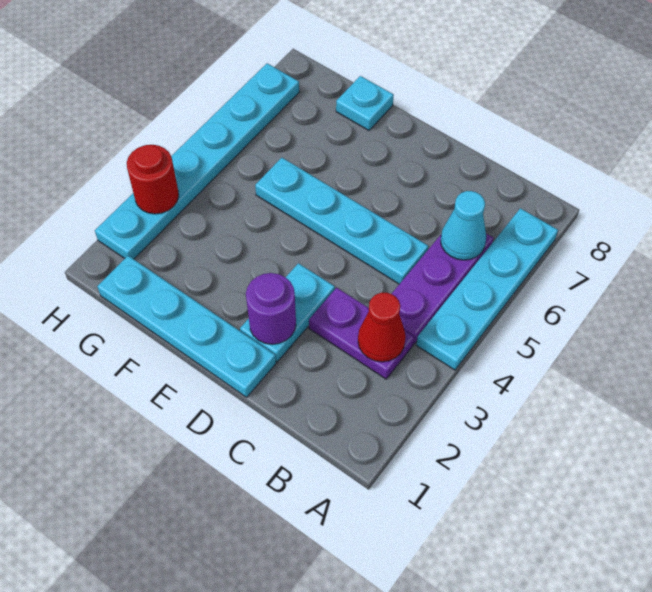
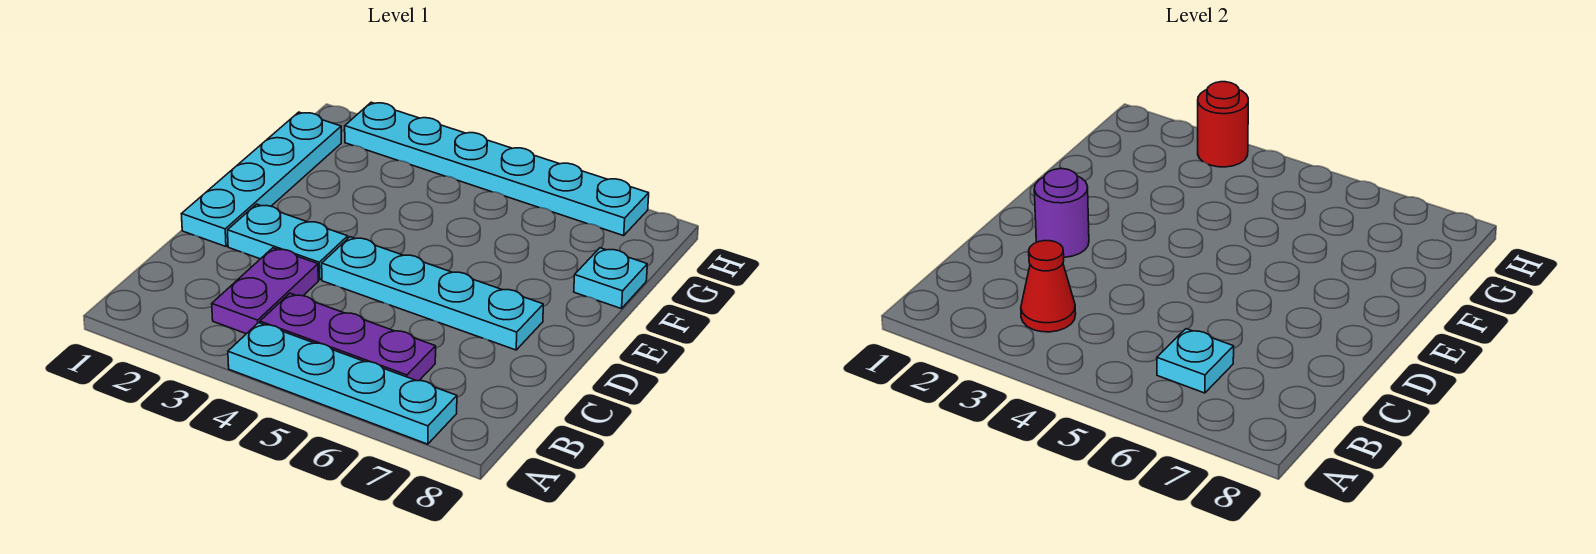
cyan cone B6 level 2 -> cyan plate B6 level 2
cyan plate C5:F5 level 1 -> cyan plate D4:D7 level 1

